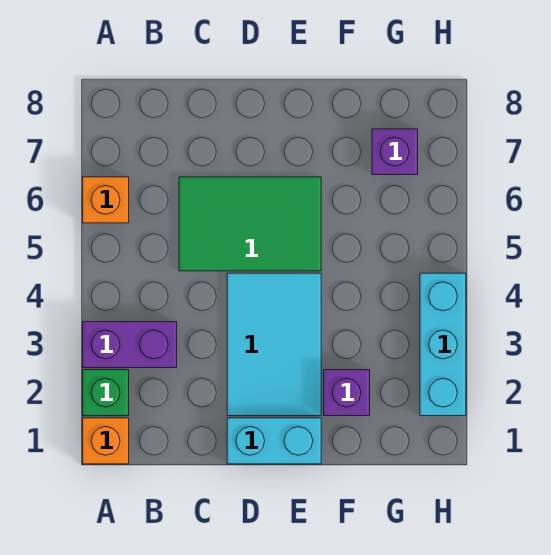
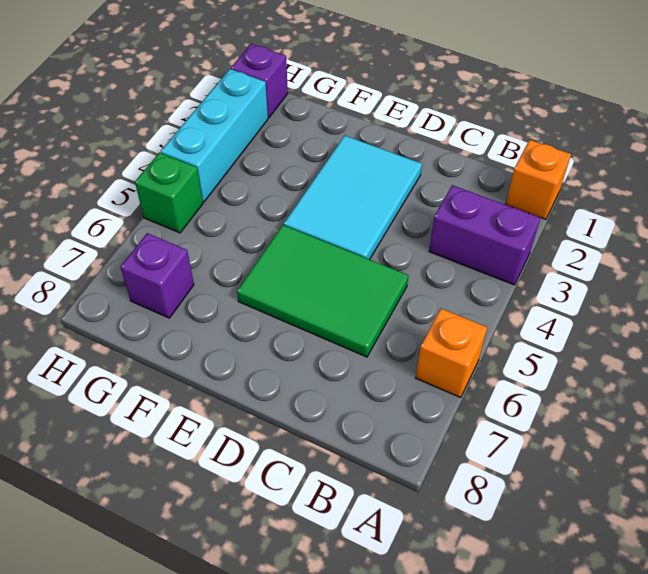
green brick A2 level 1 -> green brick H5 level 1
cyan brick D1:E1 level 1 -> none
purple brick F2 level 1 -> purple brick H1 level 1

